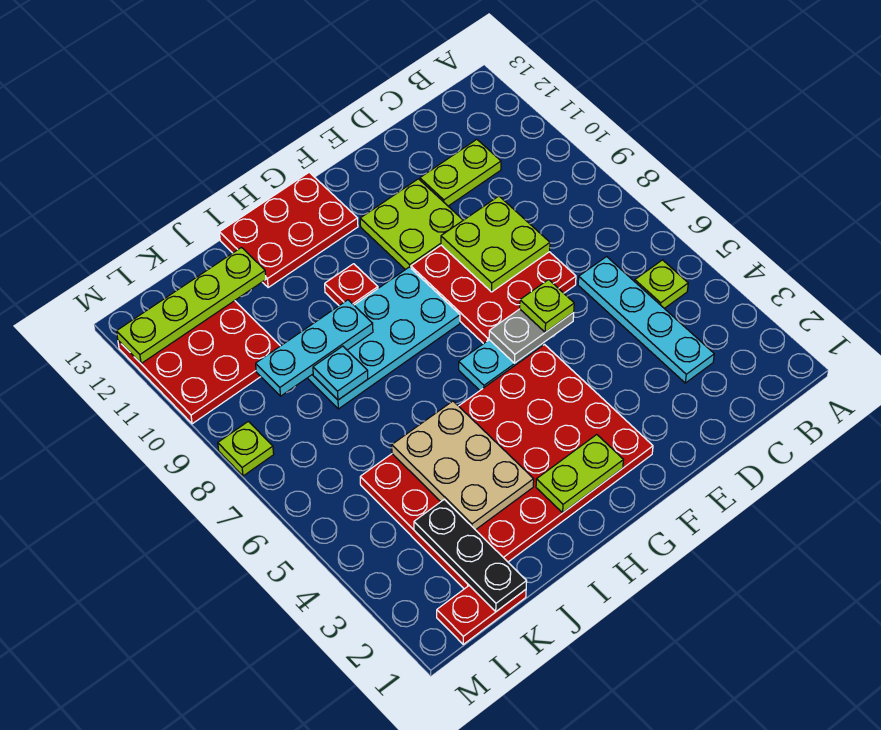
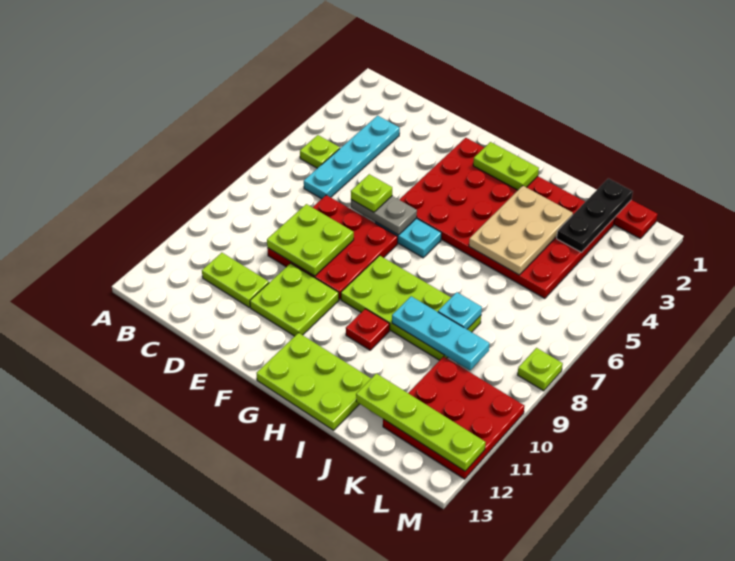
cyan plate G8:J9 level 1 -> lime plate G8:J9 level 1
red plate G12:I13 level 1 -> lime plate G12:I13 level 1

